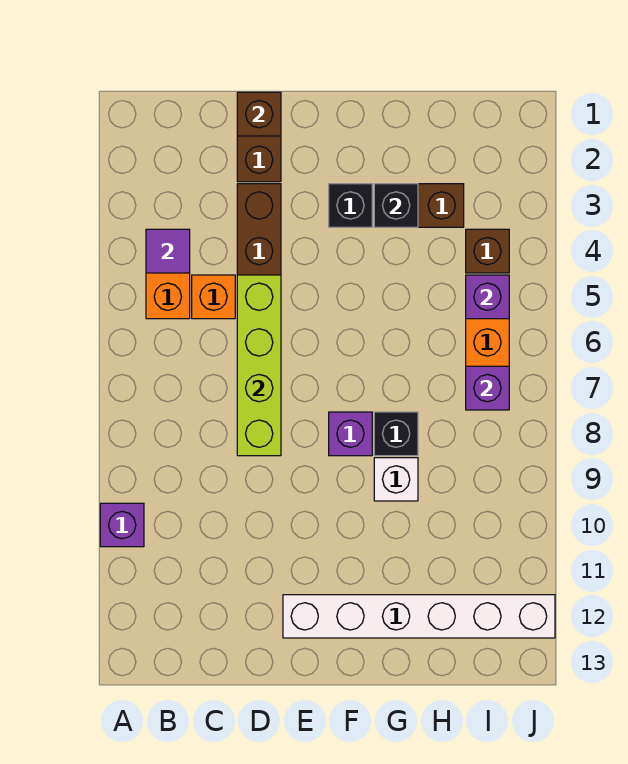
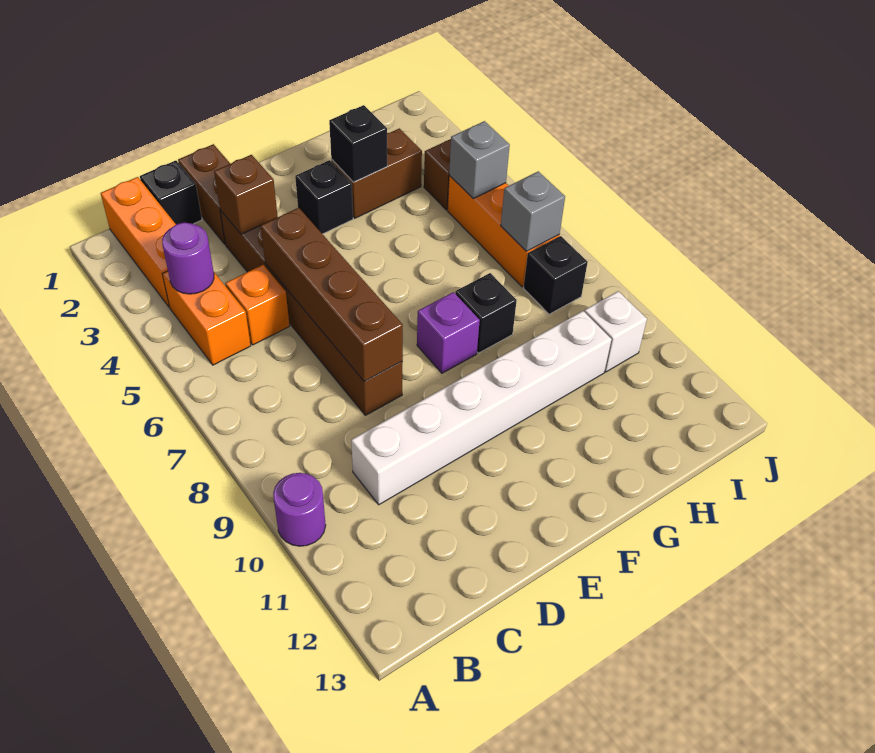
purple brick A10 level 1 -> purple round brick A10 level 1
none -> orange brick B1:B3 level 1
purple tile B4 level 2 -> purple round brick B4 level 2
none -> black brick C1 level 1
brown brick D1 level 2 -> brown brick D3 level 2
lime brick D5:D8 level 2 -> brown brick D5:D8 level 2
white brick E12:J12 level 1 -> white brick C10:H10 level 1
white brick G9 level 1 -> white brick I10 level 1
purple brick I5 level 2 -> grey brick I5 level 2
purple brick I7 level 2 -> grey brick I7 level 2
none -> black brick I8 level 1

